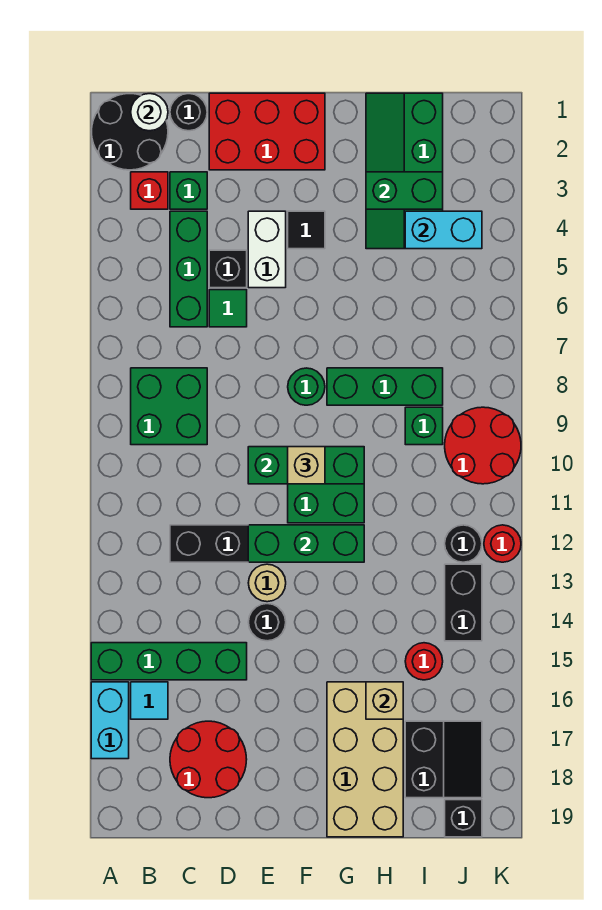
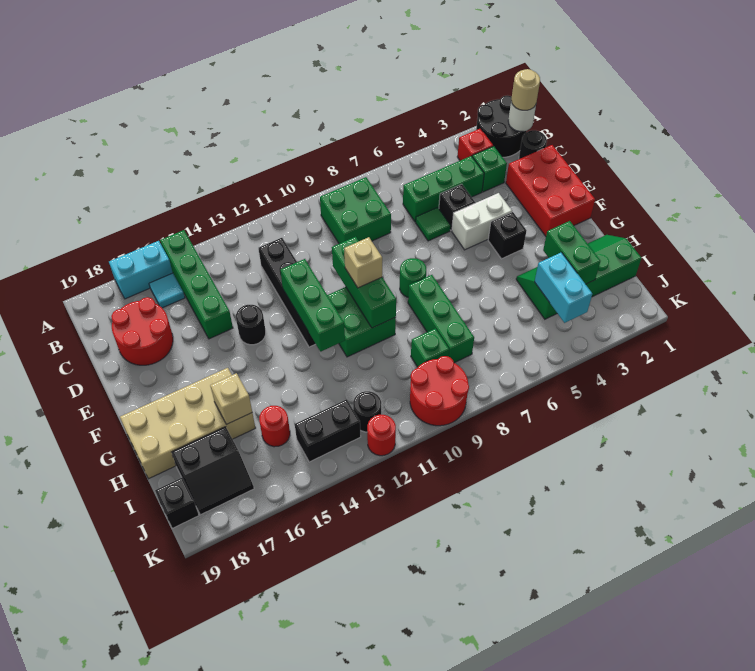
tan round brick E13 level 1 -> tan round brick B1 level 3
black tile F4 level 1 -> black brick F4 level 1

